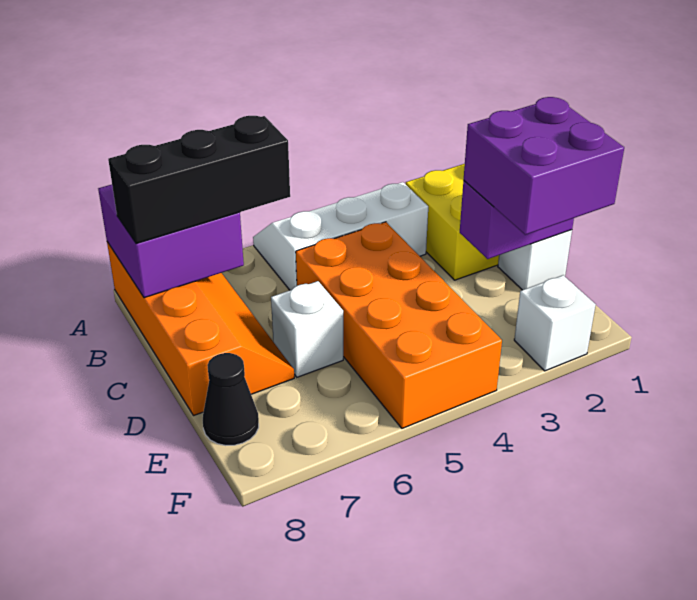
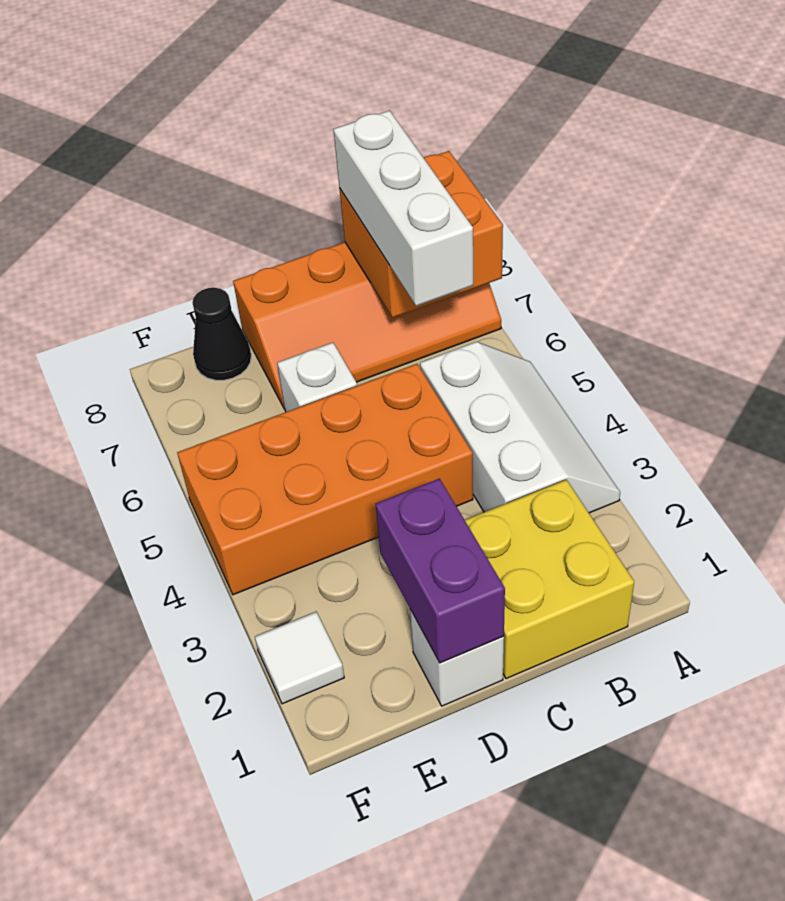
purple brick A7:B8 level 2 -> orange brick A7:B8 level 2
black brick B6:B8 level 3 -> white brick B6:B8 level 3
purple brick D1:E2 level 3 -> none
white brick F2 level 1 -> white tile F2 level 1

